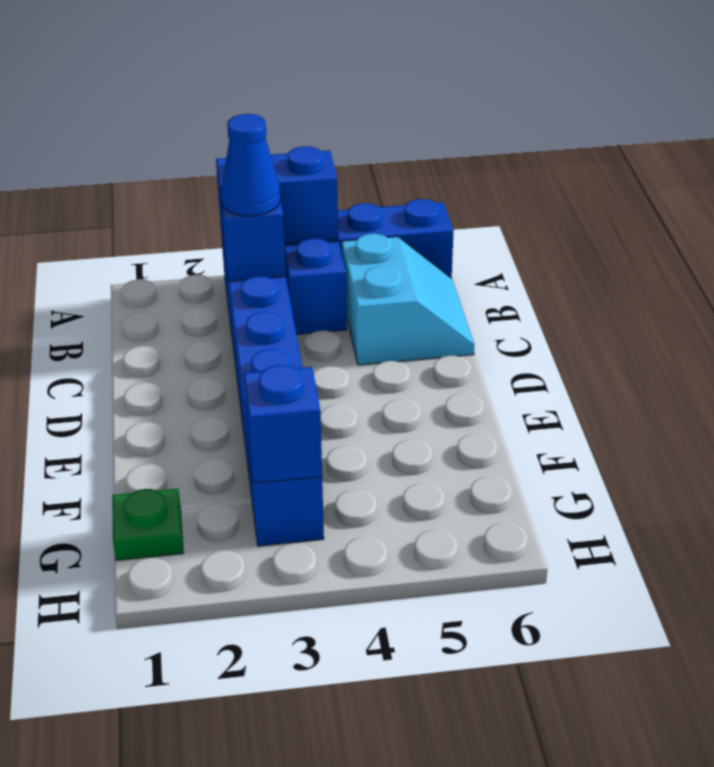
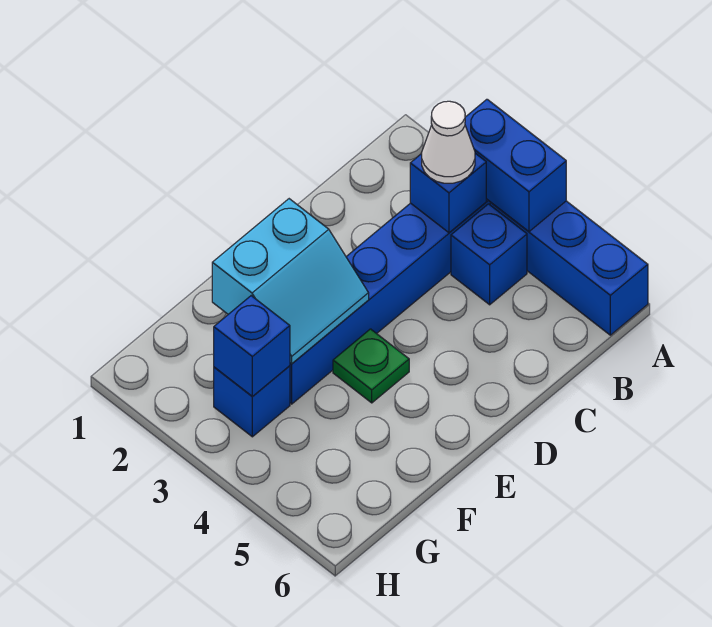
blue cone B3 level 3 -> white cone B3 level 3
cyan slope B5:C6 level 1 top 5 -> cyan slope E2:F3 level 2 top 2
green plate G1 level 1 -> green plate E4 level 1

